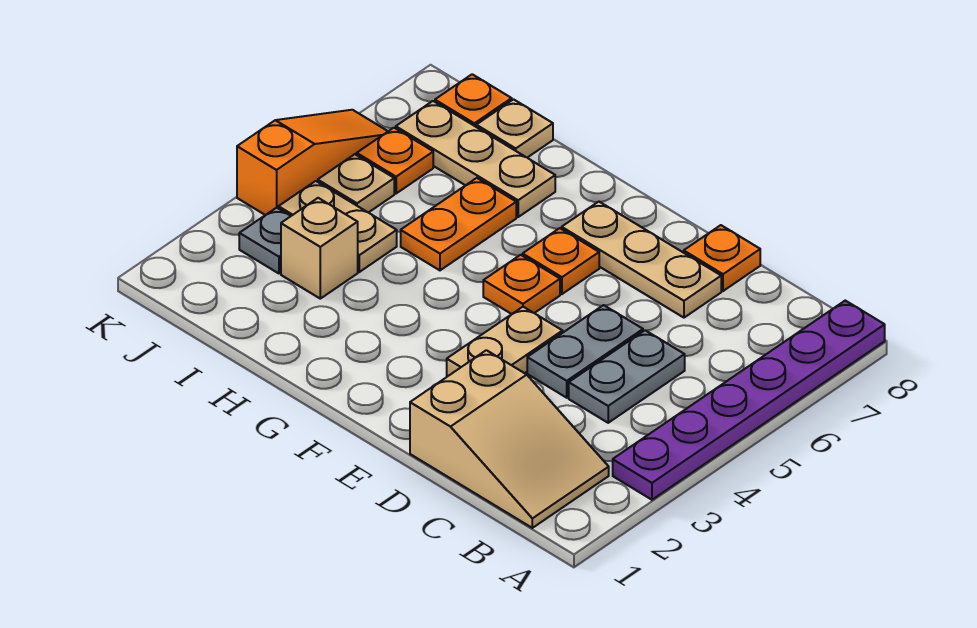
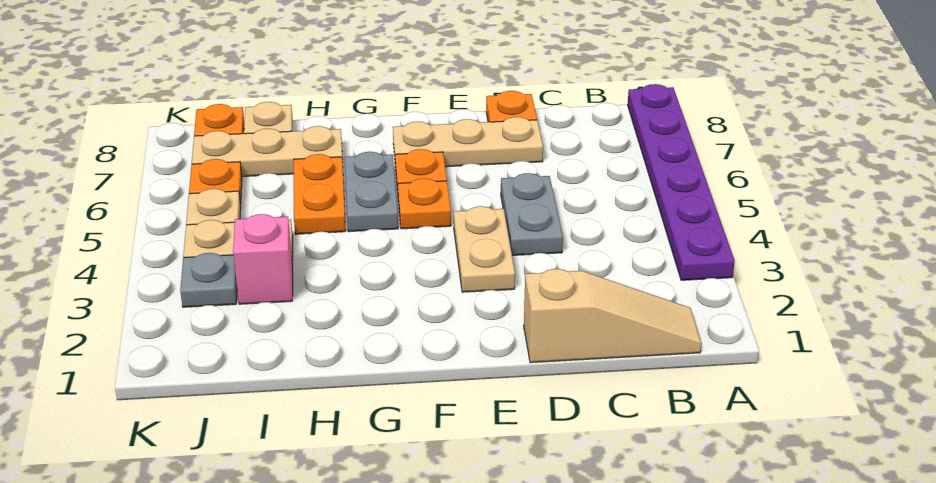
tan slope B1:D2 level 1 top D -> tan slope B1:D1 level 1 top D
grey plate C4:C5 level 1 -> grey plate G5:G6 level 1
tan brick I3 level 1 -> pink brick I3 level 1
orange slope K4:K6 level 1 top 4 -> none

